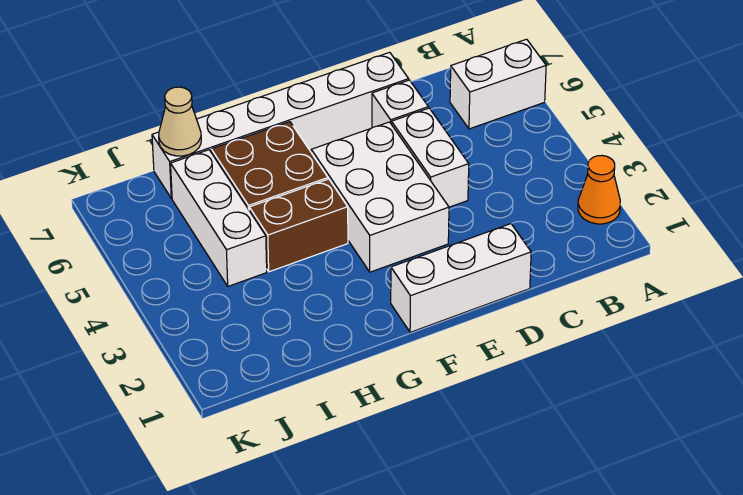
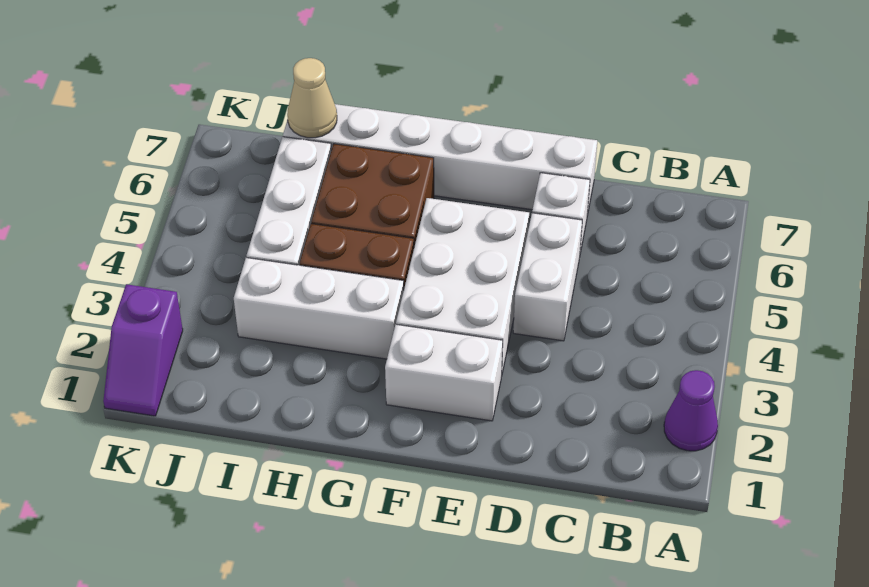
orange cone A2 level 1 -> purple cone A2 level 1
white brick A6:B6 level 1 -> white brick E2:F2 level 1
white brick D1:F1 level 1 -> white brick G3:I3 level 1
none -> purple slope K1:K2 level 1 top 2

